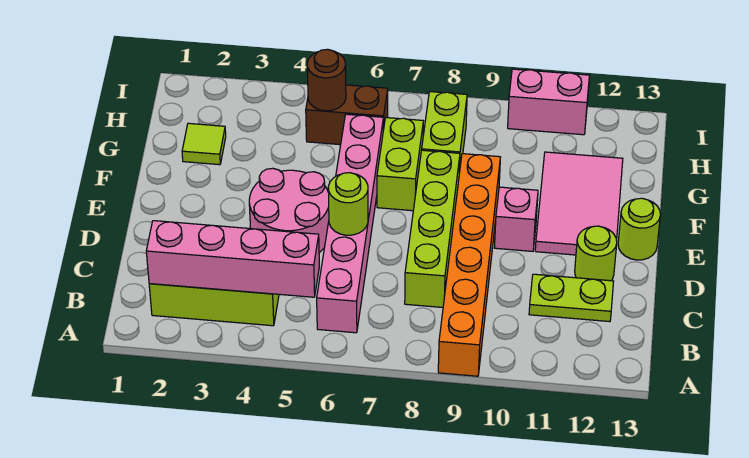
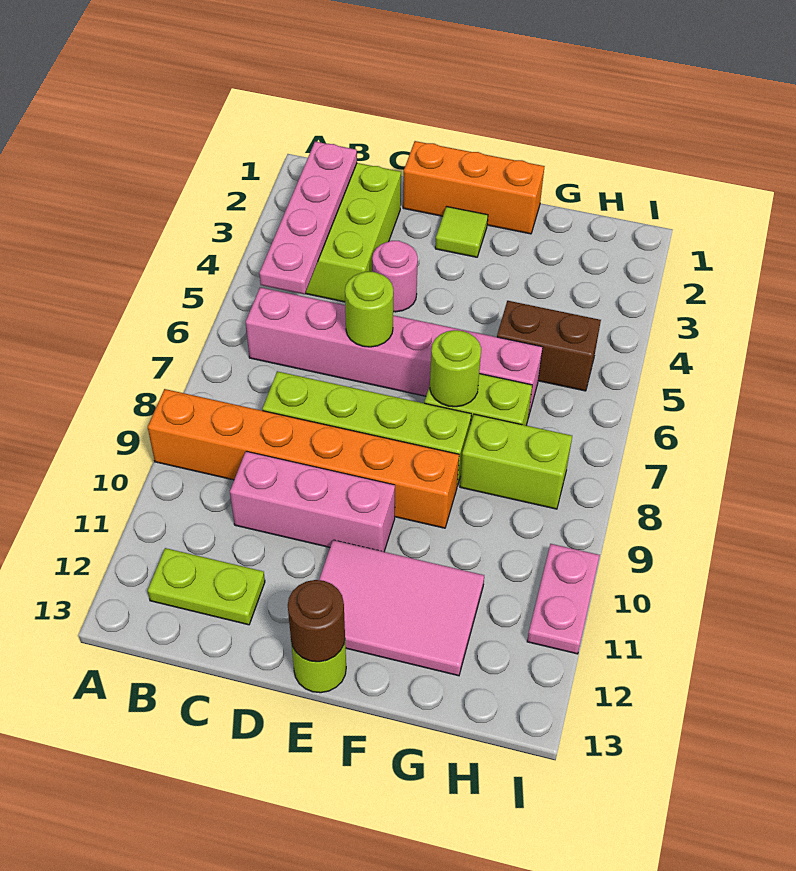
pink brick B2:B5 level 2 -> pink plate B2:B5 level 2
lime plate C11:C12 level 1 -> lime plate B12:C12 level 1
none -> orange brick D1:F1 level 1
pink round brick D4:E5 level 1 -> pink round brick D4 level 1
lime round brick D12 level 1 -> lime round brick F7 level 2
pink brick E10 level 1 -> pink brick C10:E10 level 1
lime tile G2 level 1 -> lime tile E2 level 1
brown brick H5:H6 level 1 -> brown brick G5:H5 level 1
brown round brick H5 level 2 -> brown round brick E13 level 2
pink brick I10:I11 level 1 -> pink plate I10:I11 level 1

